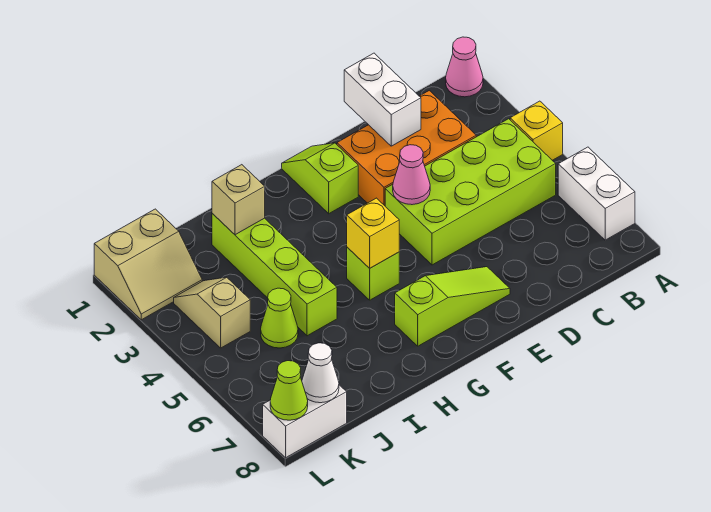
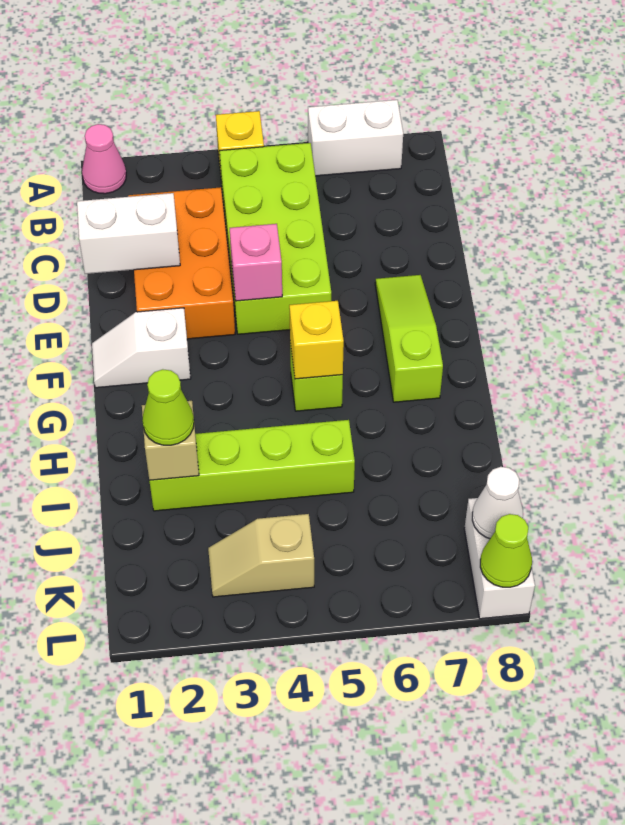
pink cone E4 level 2 -> pink brick E4 level 2
lime slope F1:F2 level 1 top 2 -> white slope F1:F2 level 1 top 2
lime cone J5 level 1 -> lime cone I2 level 3
tan slope K1:L2 level 1 top 1 -> none

